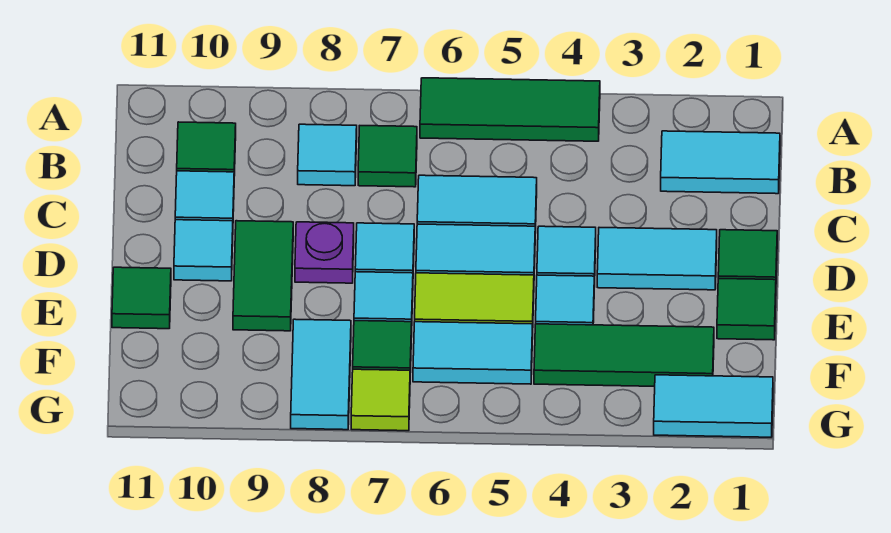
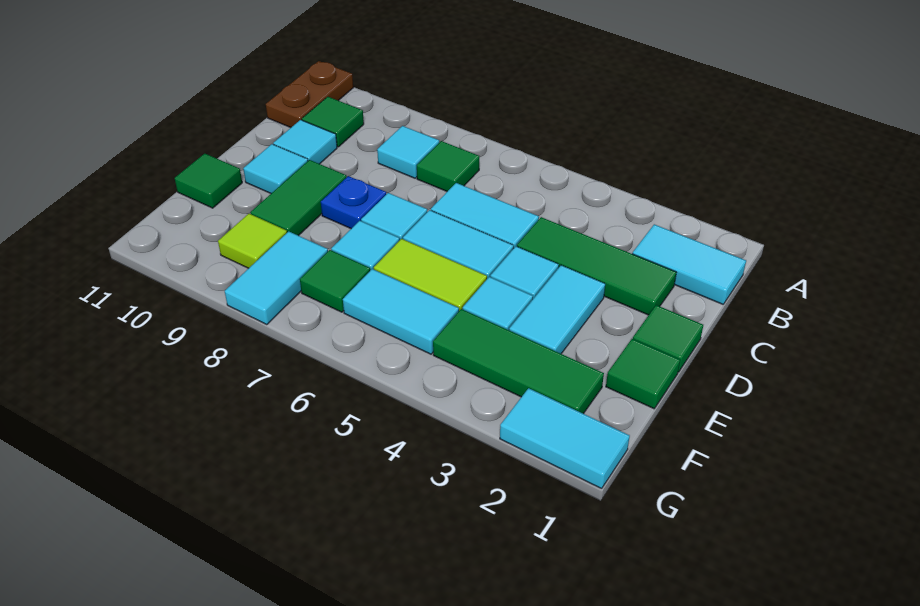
green tile A4:A6 level 1 -> green tile C2:C4 level 1
none -> brown plate A11:B11 level 1
cyan tile D2:D3 level 1 -> cyan tile D3:E3 level 1
purple plate D8 level 1 -> blue plate D8 level 1
lime tile G7 level 1 -> lime tile F9 level 1

